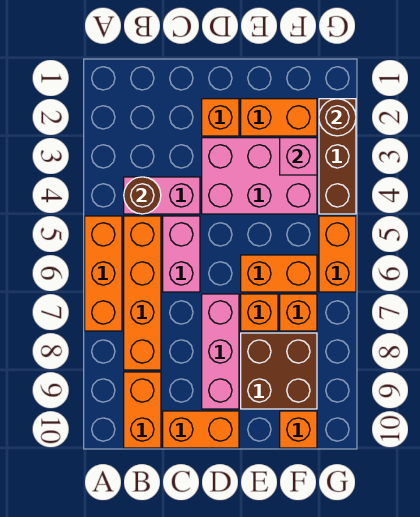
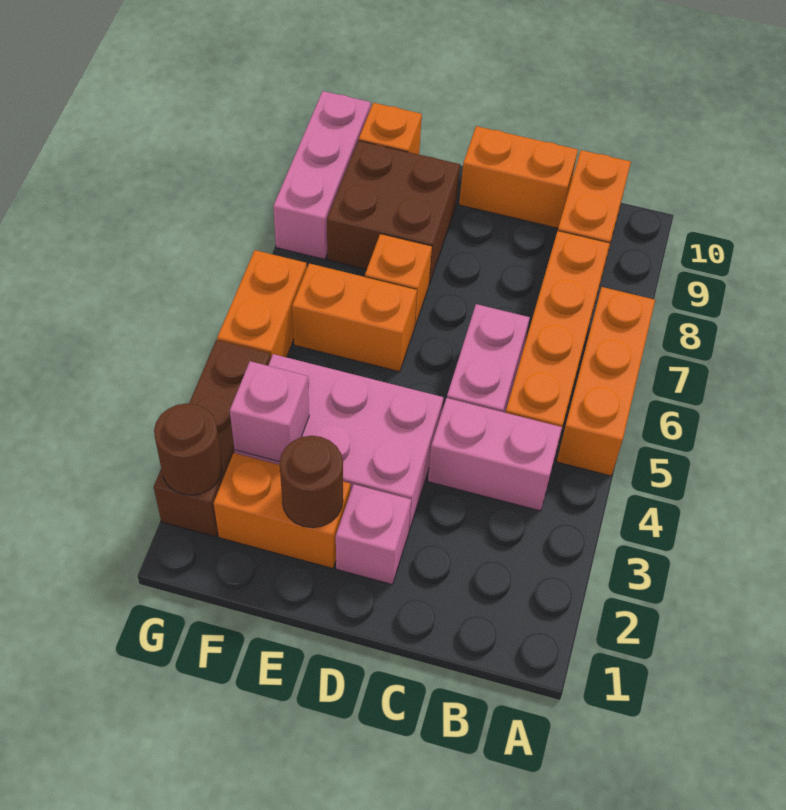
brown round brick B4 level 2 -> brown round brick E2 level 2
orange brick D2 level 1 -> pink brick D2 level 1
pink brick D7:D9 level 1 -> pink brick G8:G10 level 1
orange brick F7 level 1 -> none

